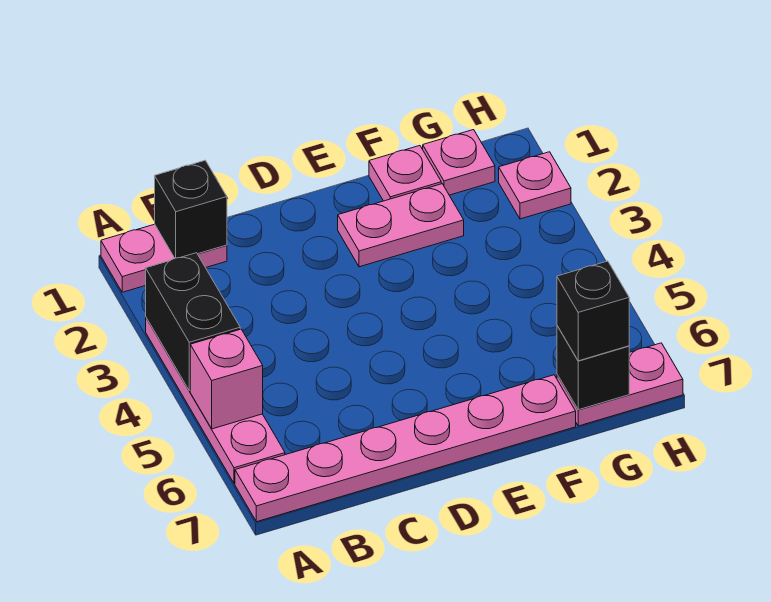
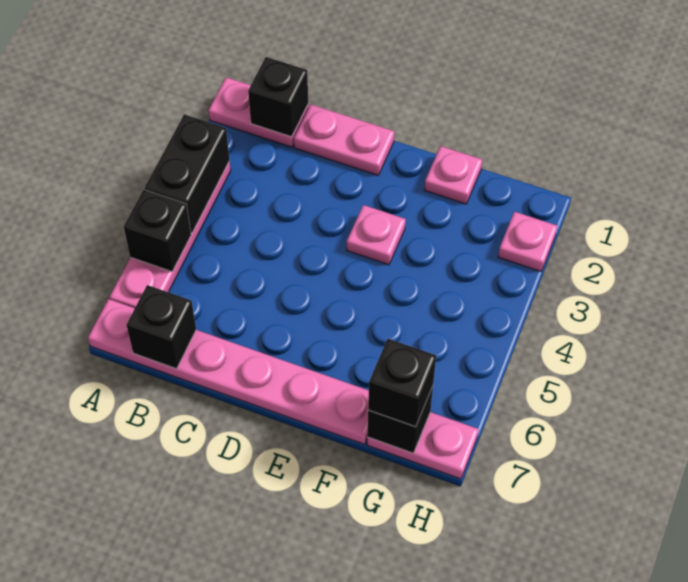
pink brick A5 level 2 -> black brick A5 level 2
none -> black brick B7 level 2
pink plate E2:F2 level 1 -> pink plate C1:D1 level 1
pink plate G1 level 1 -> pink plate E3 level 1

